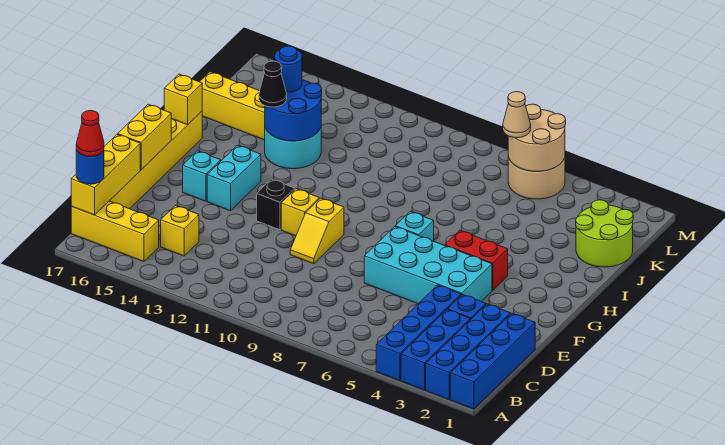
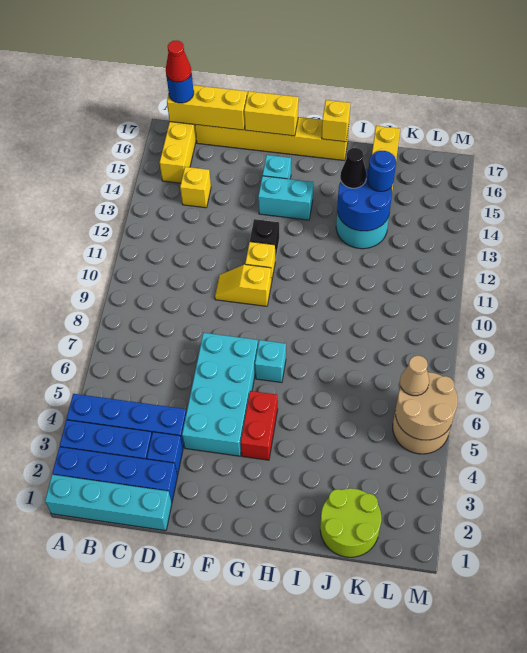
blue brick A1:D1 level 1 -> cyan brick A1:D1 level 1

